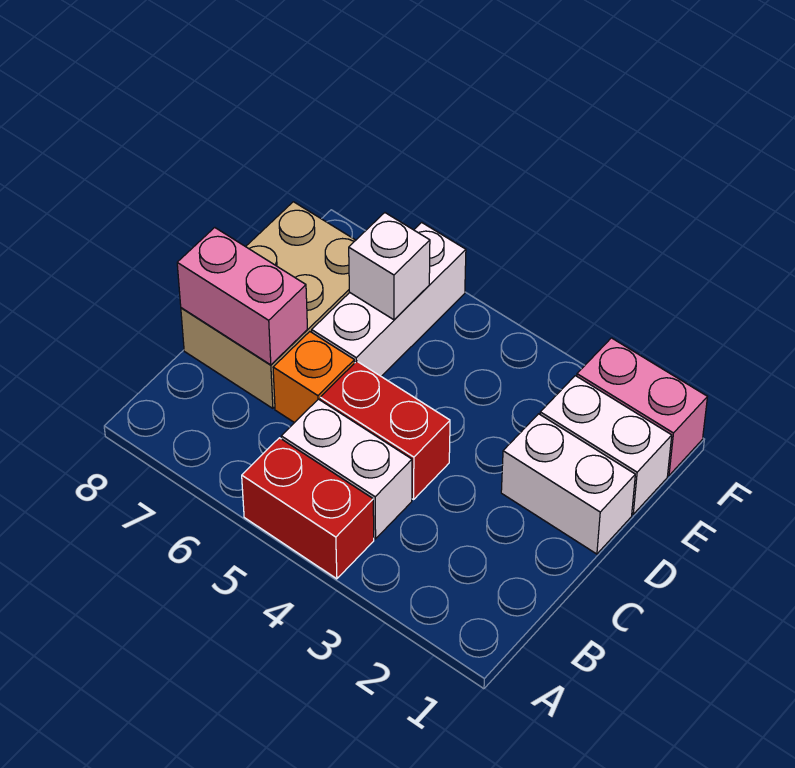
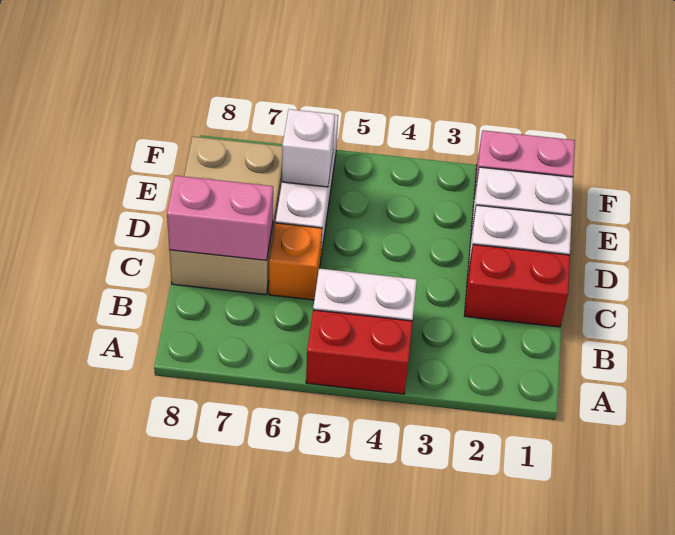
red brick C4:C5 level 1 -> red brick C1:C2 level 1

